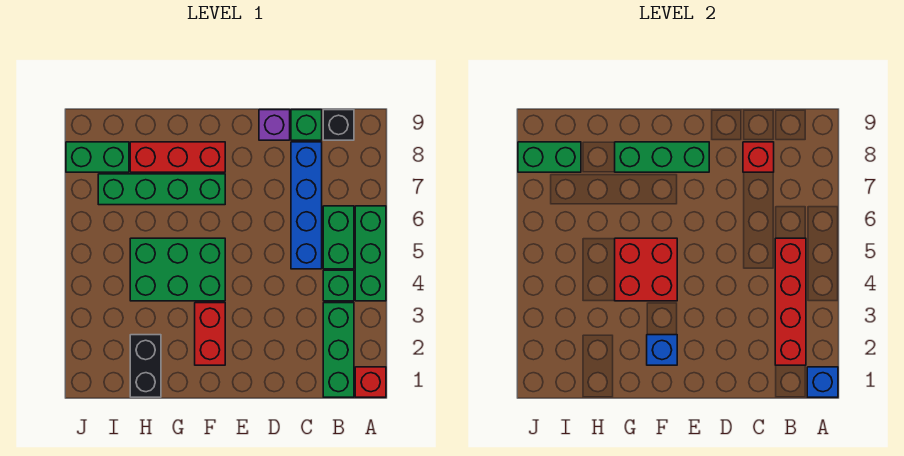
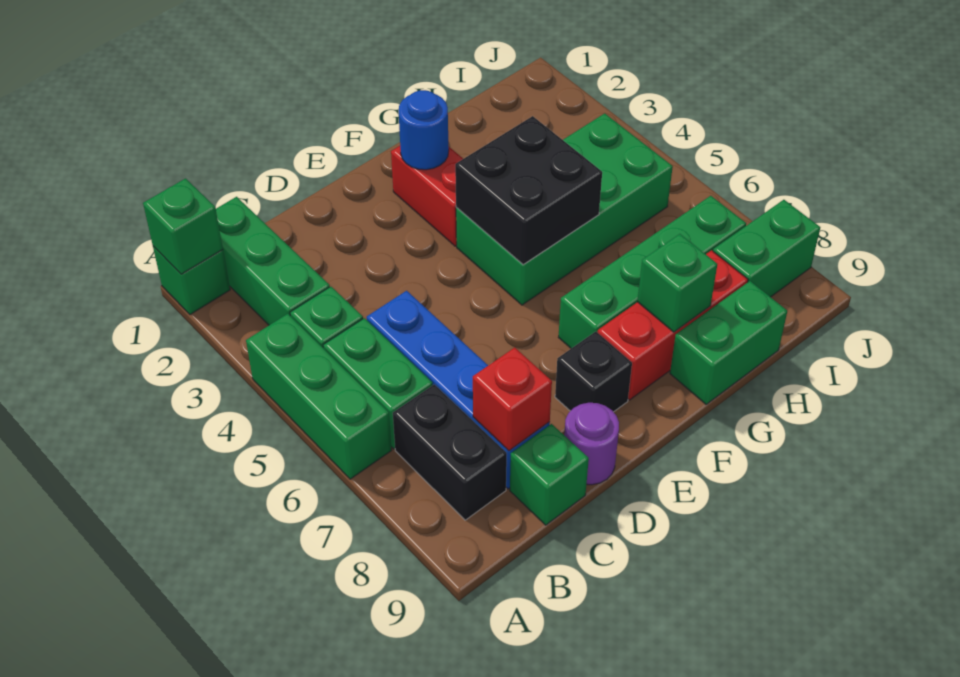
red brick A1 level 1 -> green brick A1 level 1
blue brick A1 level 2 -> green brick A1 level 2
red brick B2:B5 level 2 -> none
black brick B9 level 1 -> black brick E8 level 1
purple brick D9 level 1 -> purple round brick D9 level 1
green brick E8:G8 level 2 -> green brick G8 level 2
blue brick F2 level 2 -> blue round brick F2 level 2
green brick F4:H5 level 1 -> green brick F4:I5 level 1
red brick F4:G5 level 2 -> black brick F4:G5 level 2
black brick H1:H2 level 1 -> black brick B7:B8 level 1
green brick I8:J8 level 2 -> green brick G9:H9 level 1

